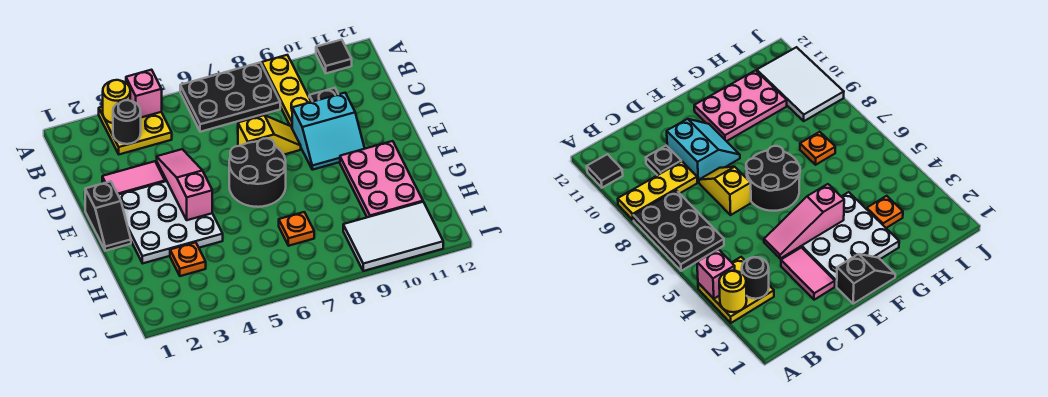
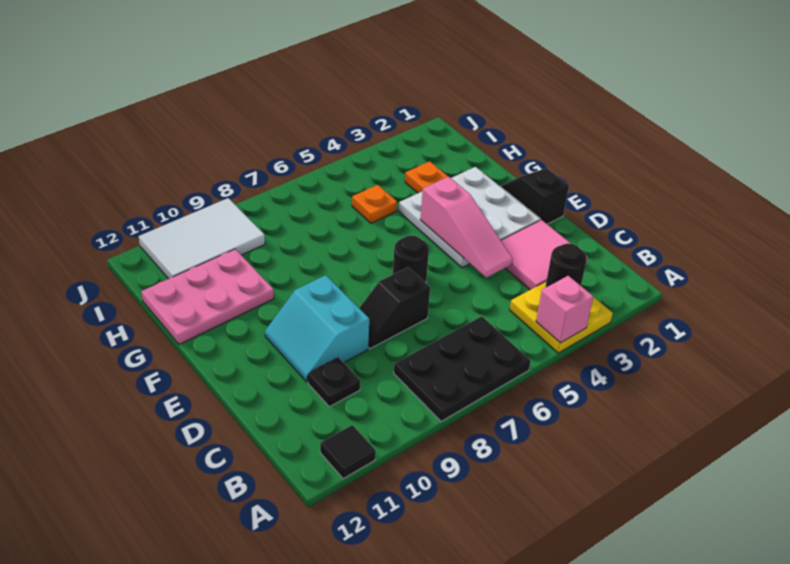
yellow round brick A3 level 2 -> none
yellow plate A9:C9 level 1 -> none
pink tile D2:D3 level 1 -> pink tile C2:D3 level 1
yellow slope D7:D8 level 1 top 7 -> black slope D7:D8 level 1 top 7
cyan slope D9:E10 level 1 top D -> cyan slope D9:E10 level 1 top 9
black round brick E6:F7 level 1 -> black round brick E6 level 1
pink plate F10:H11 level 1 -> pink plate G10:H12 level 1
orange plate H7 level 1 -> orange plate H5 level 1

